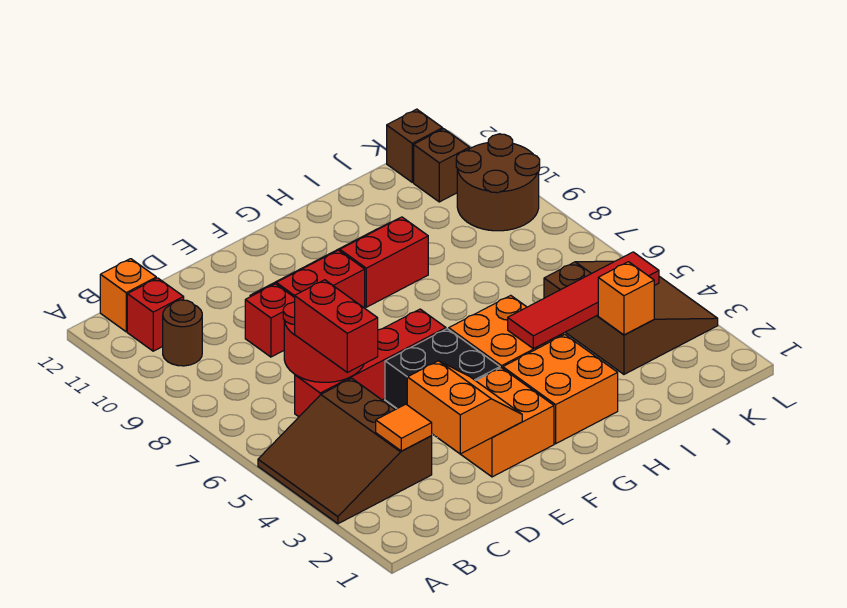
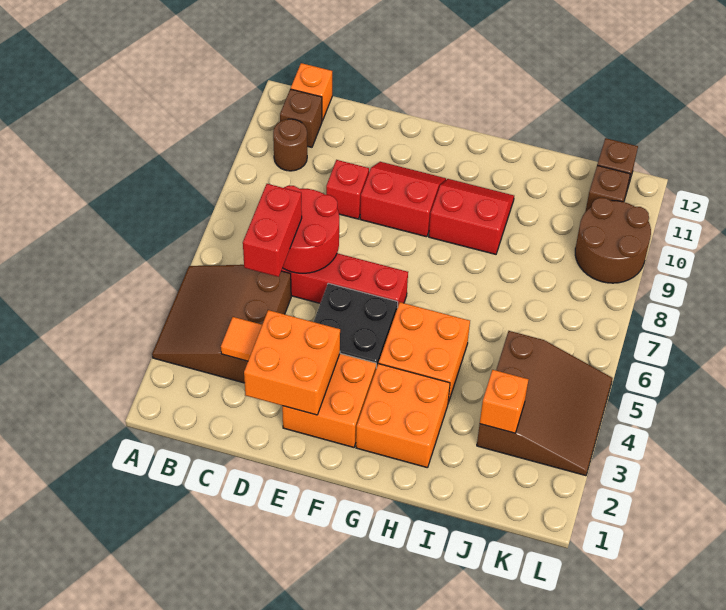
red brick B11 level 1 -> brown brick B11 level 1
orange slope D2:E3 level 2 top D -> orange brick D2:E3 level 2
red tile H4:K4 level 2 -> none

